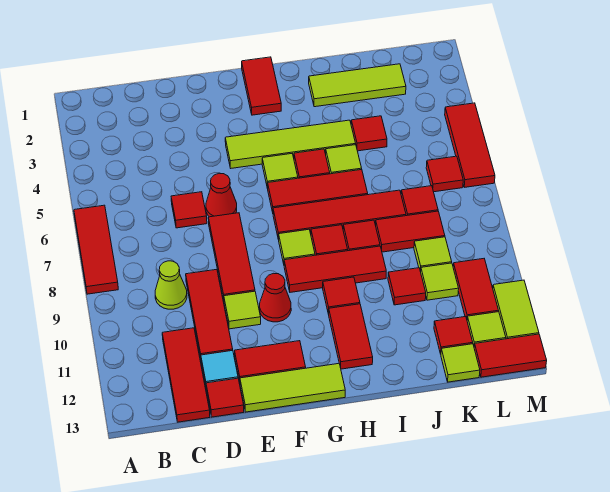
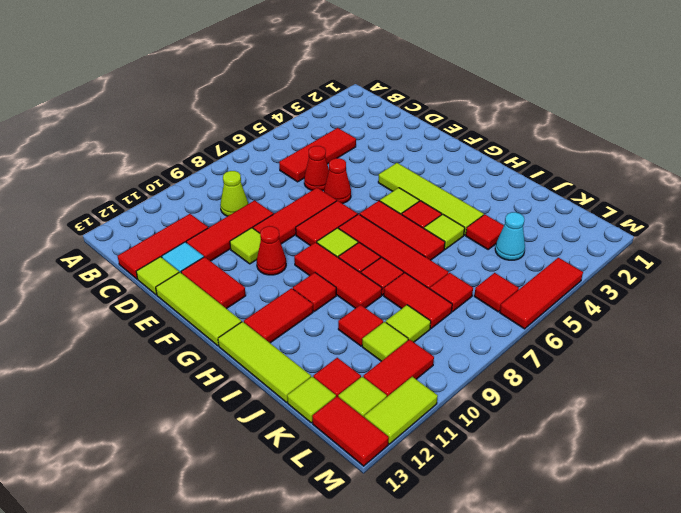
red tile A6:A8 level 1 -> red tile C4:C6 level 1
red tile D6 level 1 -> red cone D6 level 1
red tile D13 level 1 -> lime tile D13 level 1
red tile G1:G2 level 1 -> red tile F7:F8 level 1
lime tile I2:K2 level 1 -> lime tile H13:J13 level 1
none -> cyan cone K4 level 1

